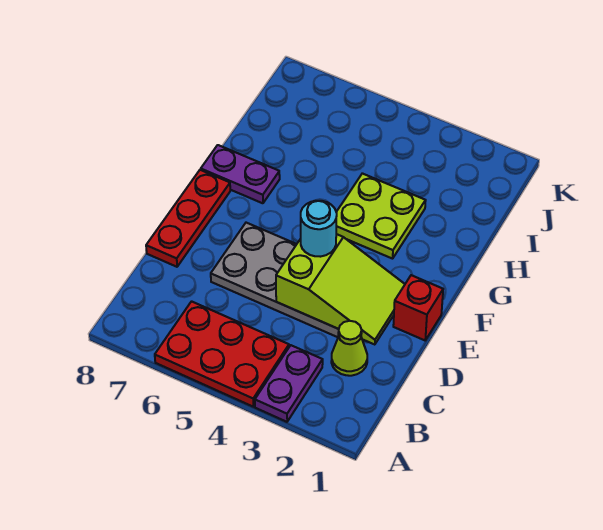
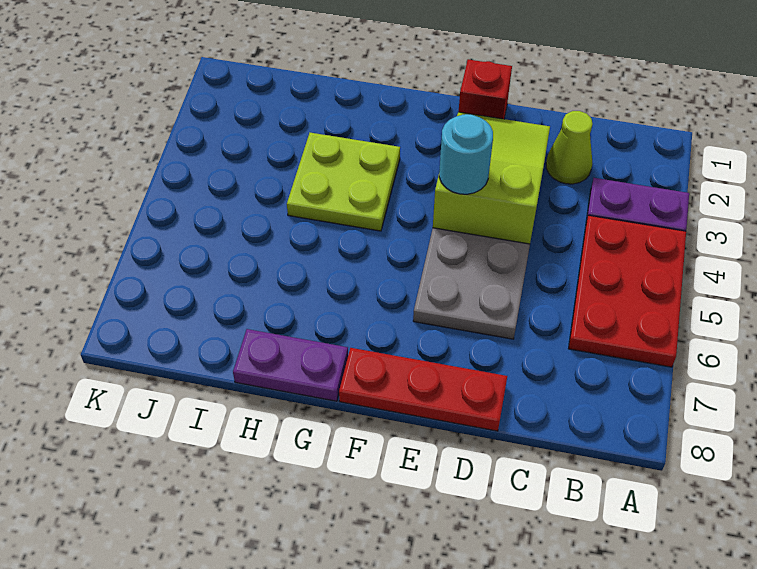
purple plate G7:G8 level 1 -> purple plate G8:H8 level 1

